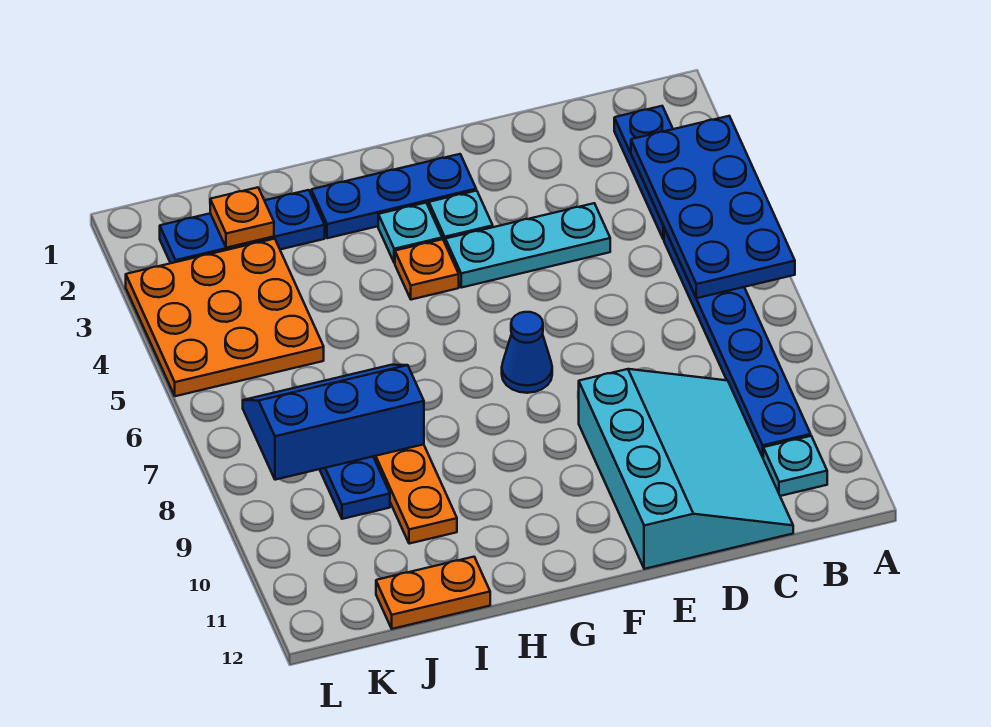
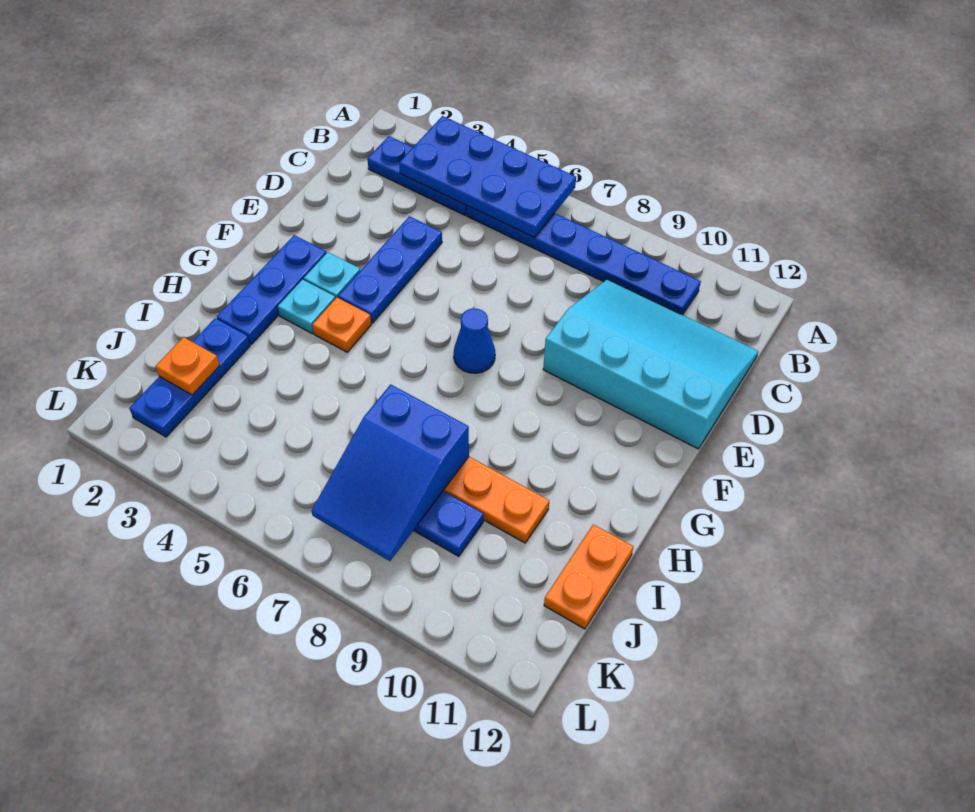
cyan plate B11 level 1 -> none
cyan plate D4:F4 level 1 -> blue plate D4:F4 level 1
blue slope I7:K8 level 2 top 8 -> blue slope I7:K8 level 2 top I
orange plate J3:L5 level 1 -> none

